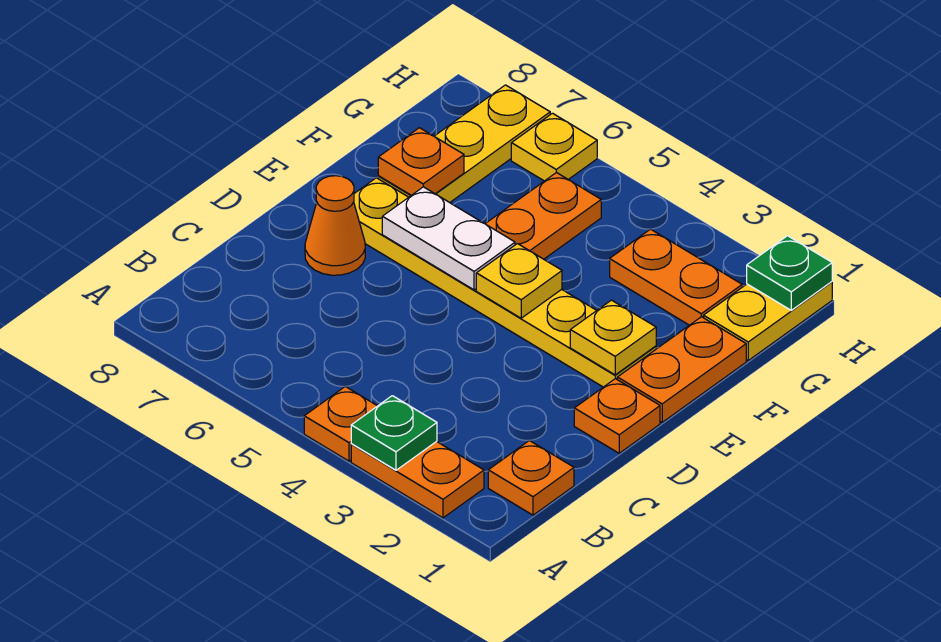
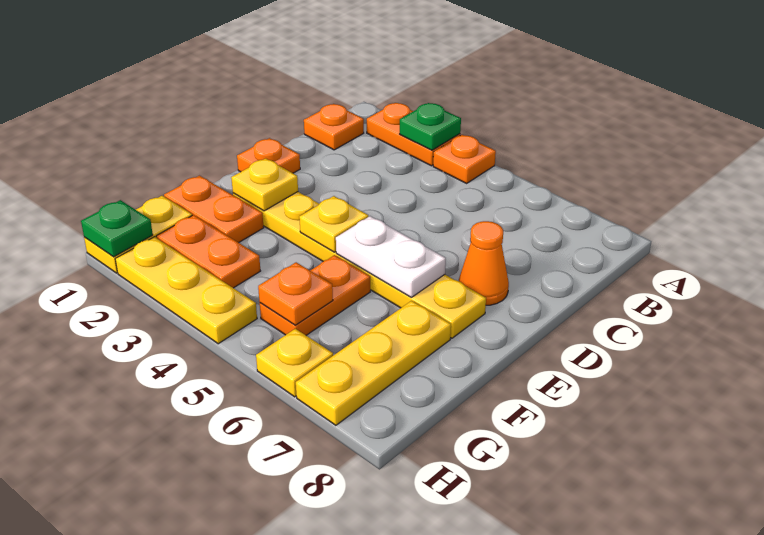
orange plate E1:F1 level 1 -> orange plate F1:F2 level 1
orange plate F7 level 2 -> orange plate G5 level 2
none -> yellow plate H2:H4 level 1

